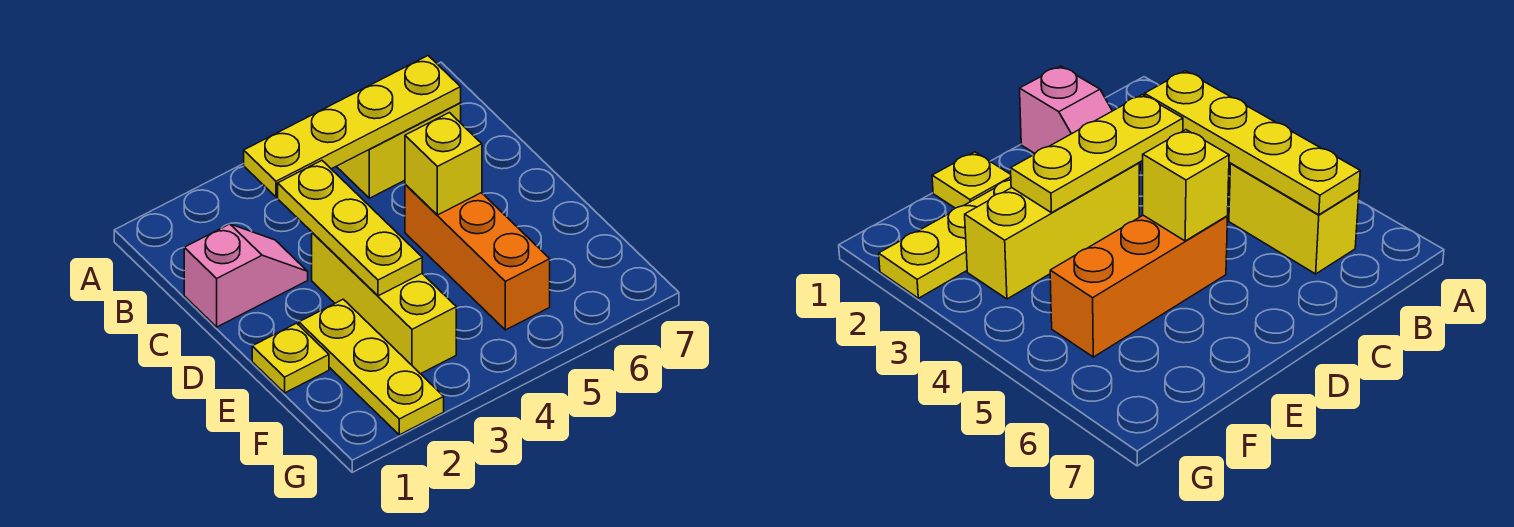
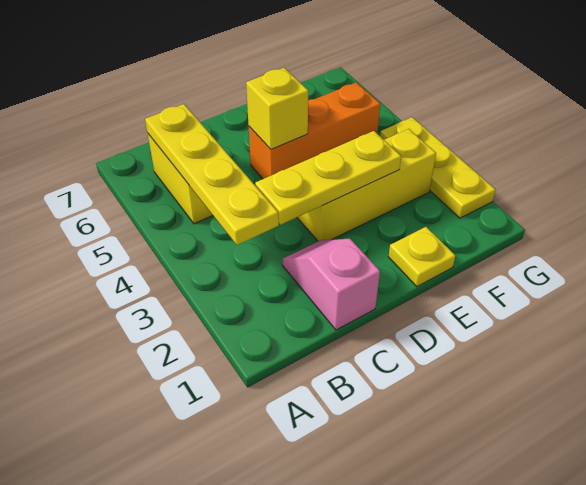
yellow plate E2:G2 level 1 -> yellow plate G2:G4 level 1

